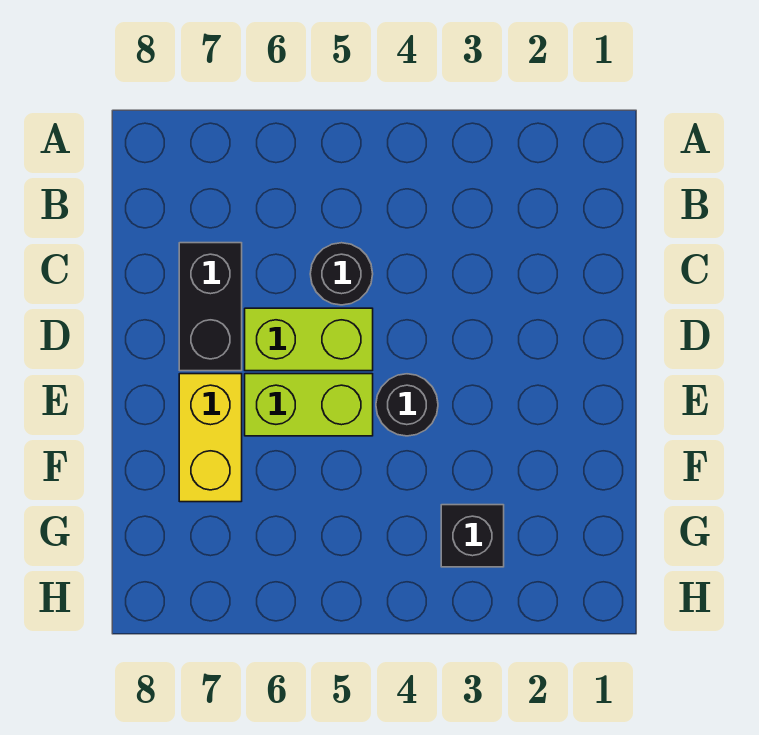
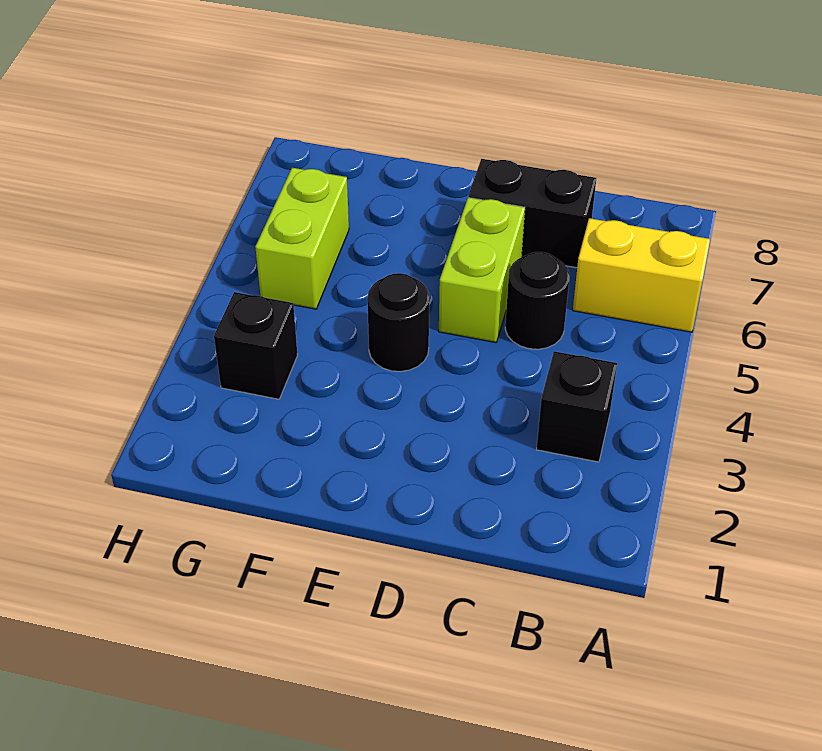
none -> black brick B3 level 1
lime brick E5:E6 level 1 -> lime brick G5:G6 level 1
yellow brick E7:F7 level 1 -> yellow brick A6:B6 level 1

